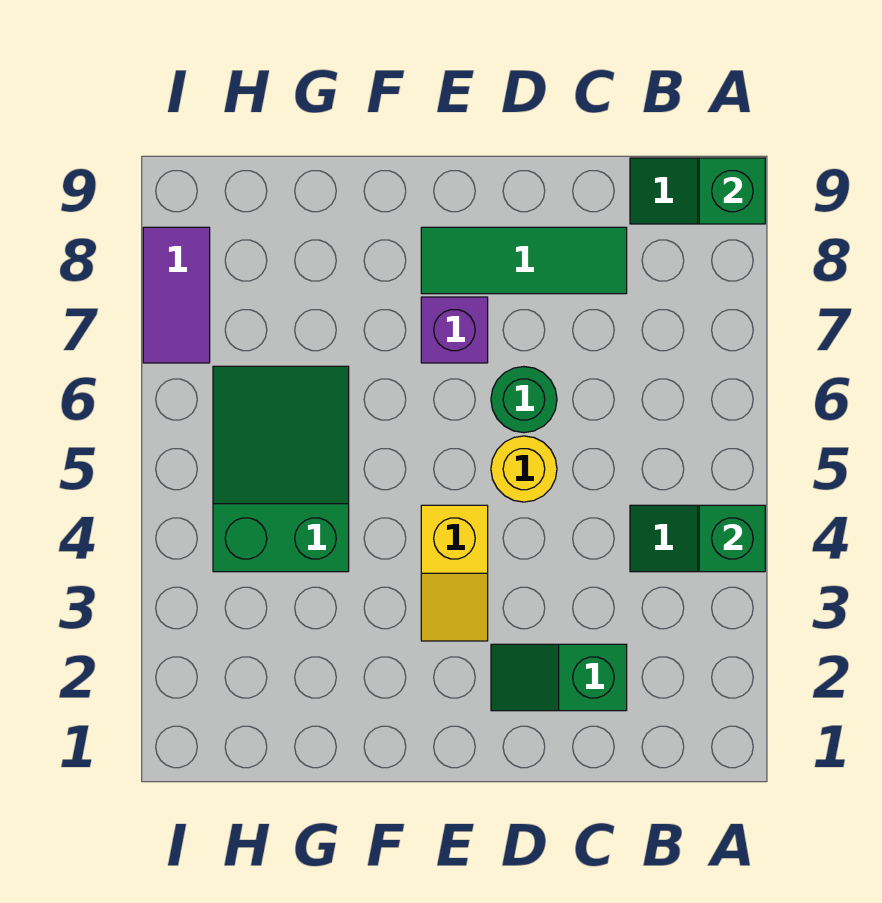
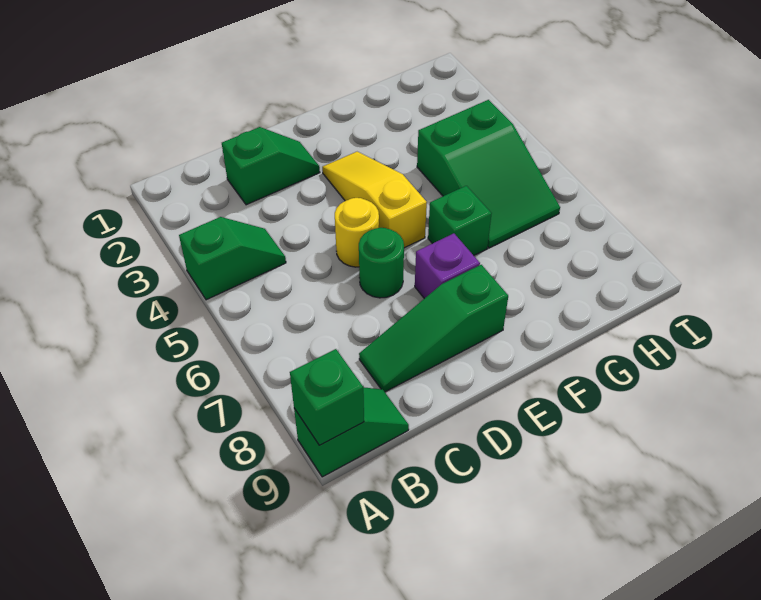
green brick A4 level 2 -> green brick F6 level 1
green tile C8:E8 level 1 -> green slope C8:E8 level 1 top E
yellow slope E3:E4 level 1 top 4 -> yellow slope E3:E5 level 1 top 5
purple tile I7:I8 level 1 -> none

